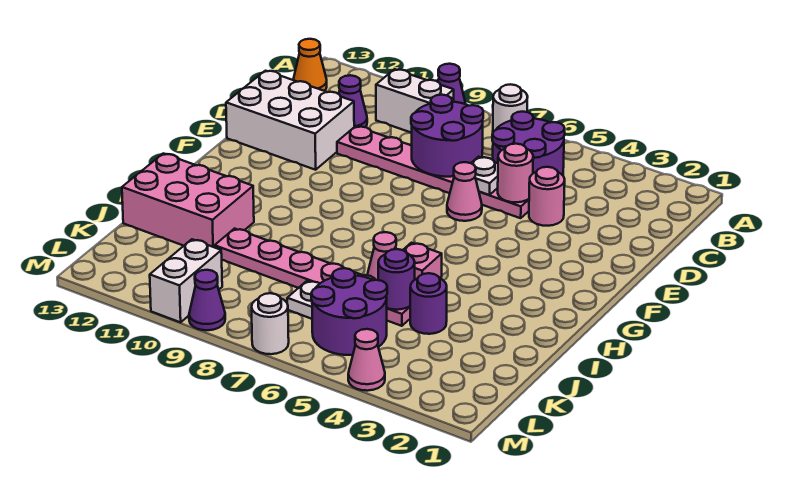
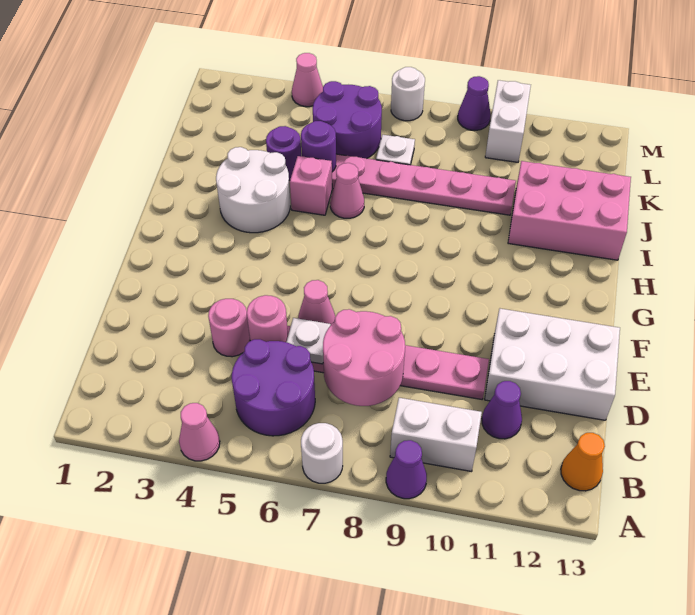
none -> pink cone A4 level 1
purple round brick C7:D8 level 2 -> pink round brick C7:D8 level 2
none -> white round brick H3:I4 level 1

